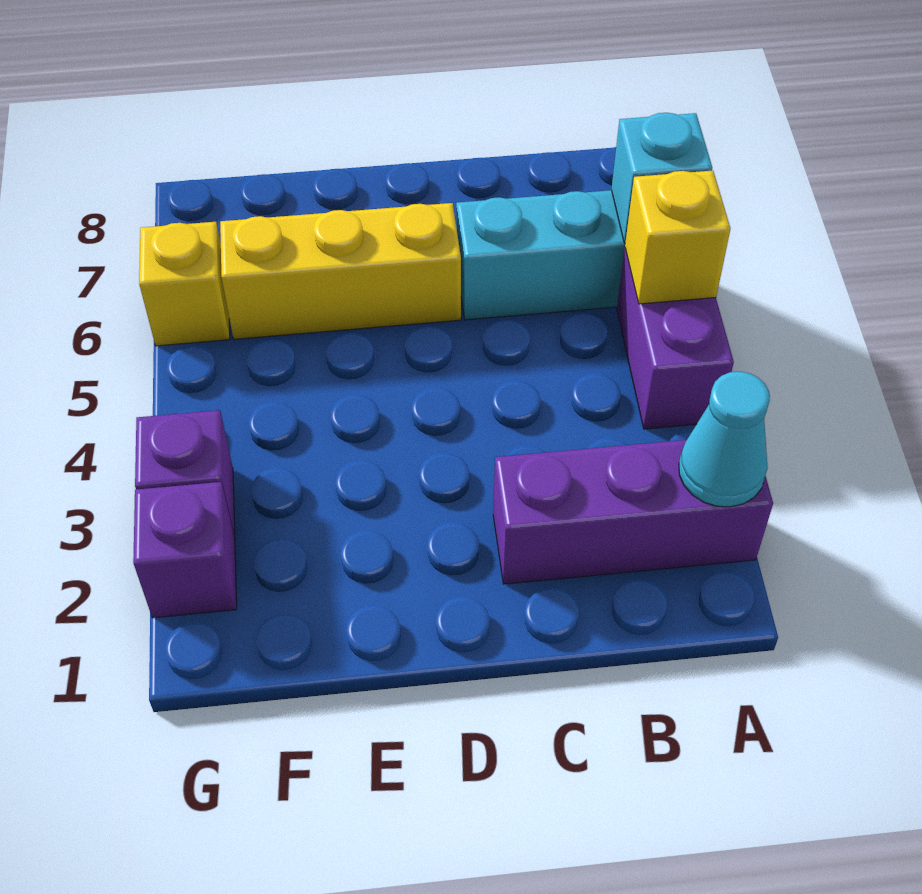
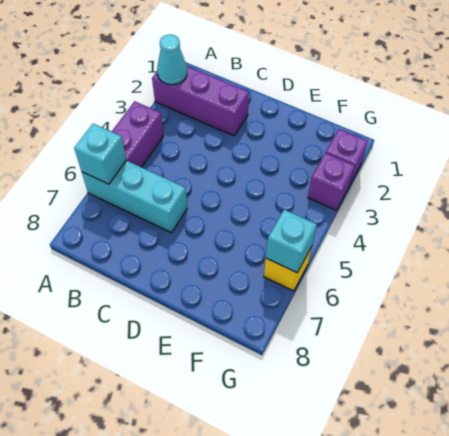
yellow brick A5 level 2 -> none
yellow brick D6:F6 level 1 -> none
none -> cyan brick G6 level 2

